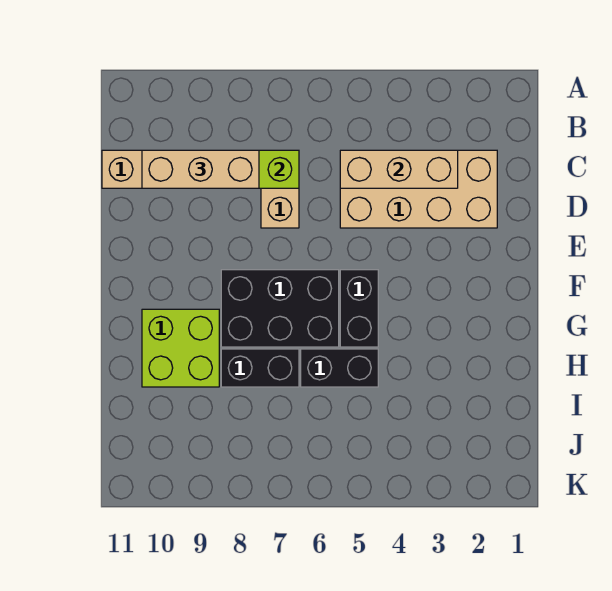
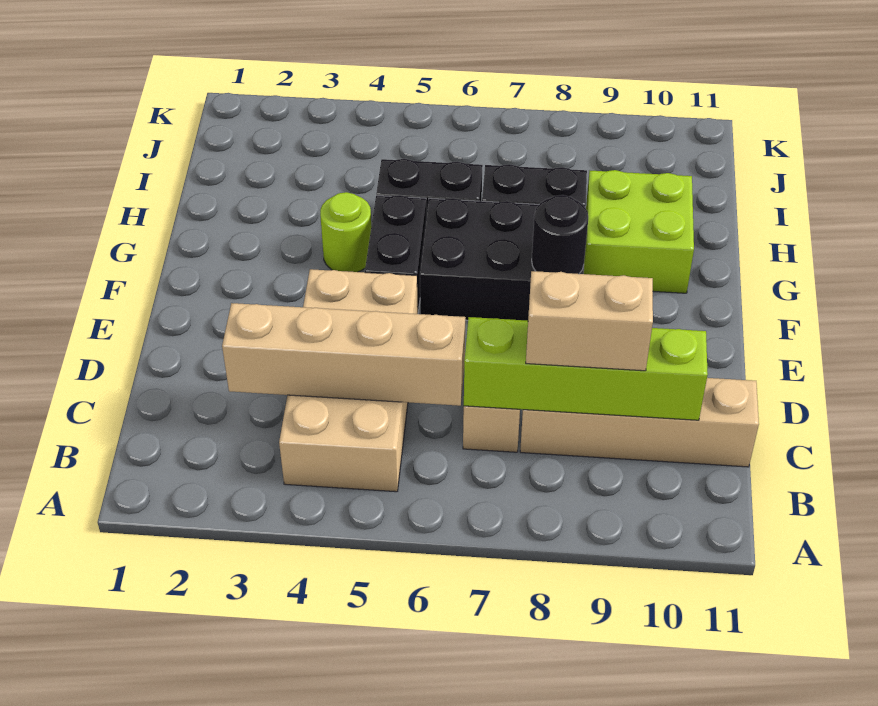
tan brick C2:D5 level 1 -> tan brick B4:E5 level 1
tan brick C3:C5 level 2 -> tan brick C3:C6 level 2
tan brick C8:C10 level 3 -> tan brick C8:C9 level 3
none -> black round brick F8 level 2
none -> lime round brick G4 level 1

